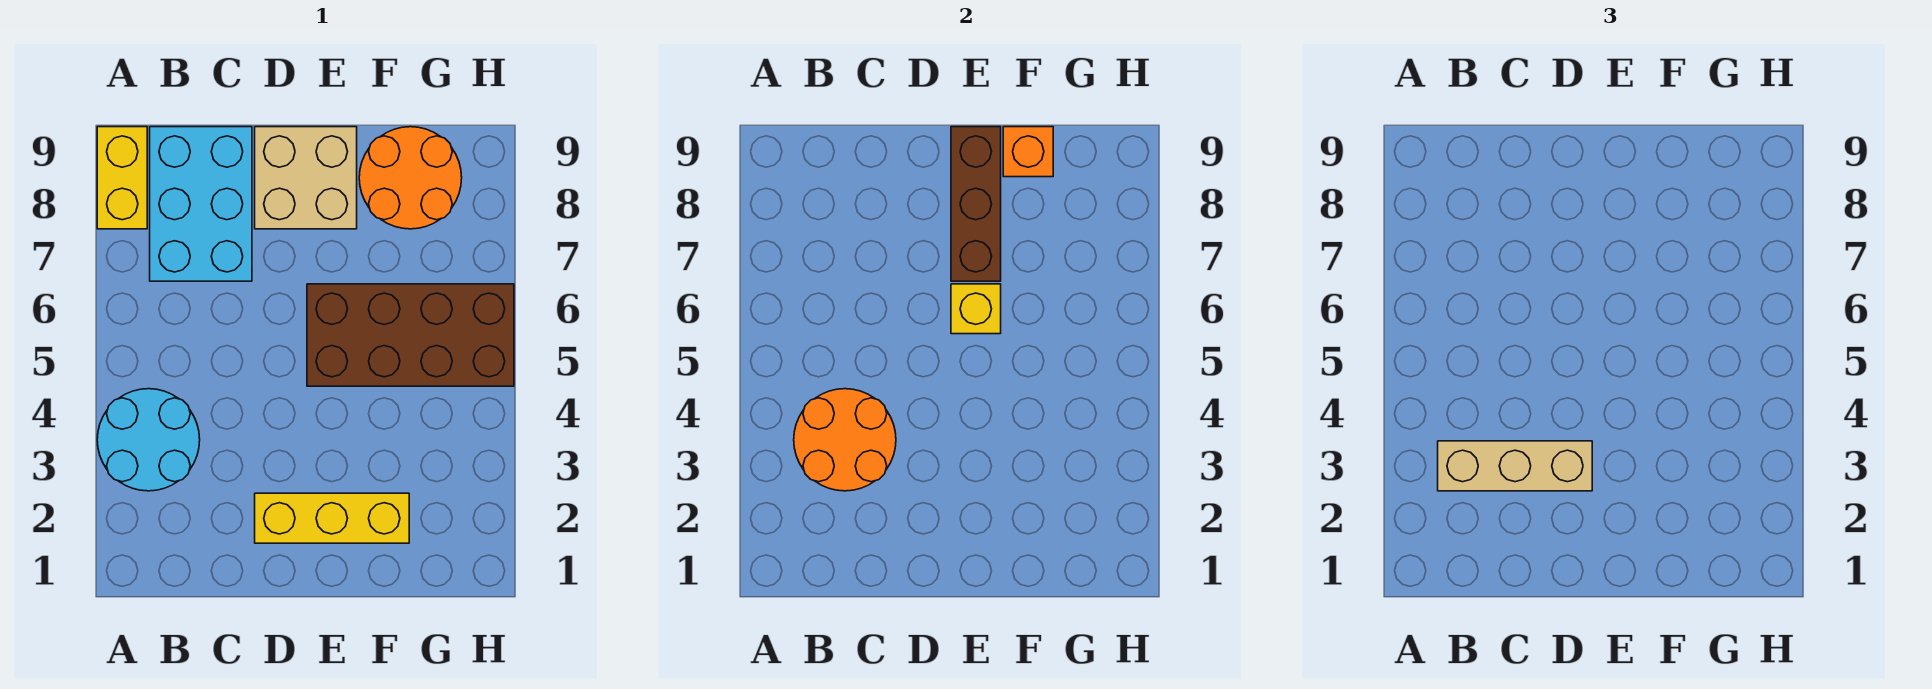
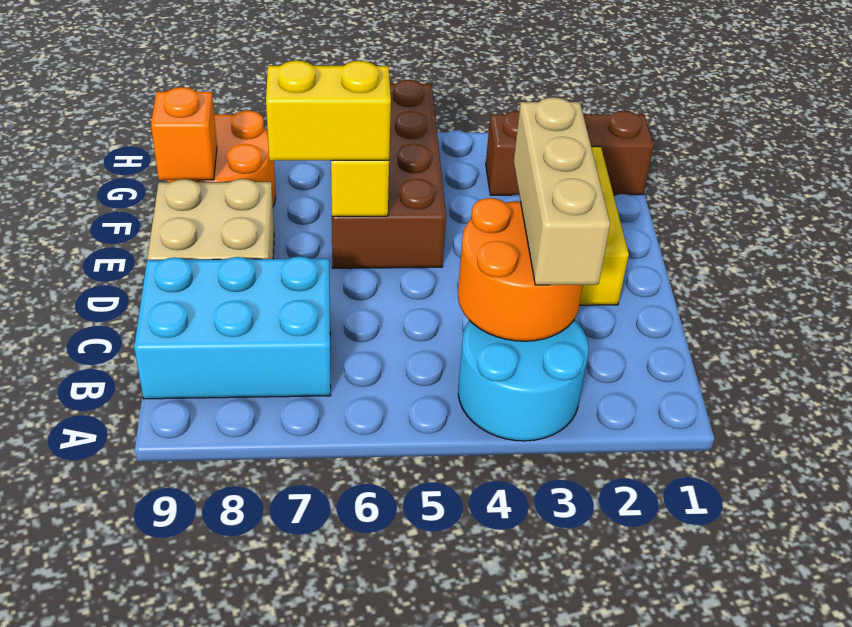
yellow brick A8:A9 level 1 -> yellow brick E6:E7 level 3
brown brick E7:E9 level 2 -> brown brick G1:G3 level 1

